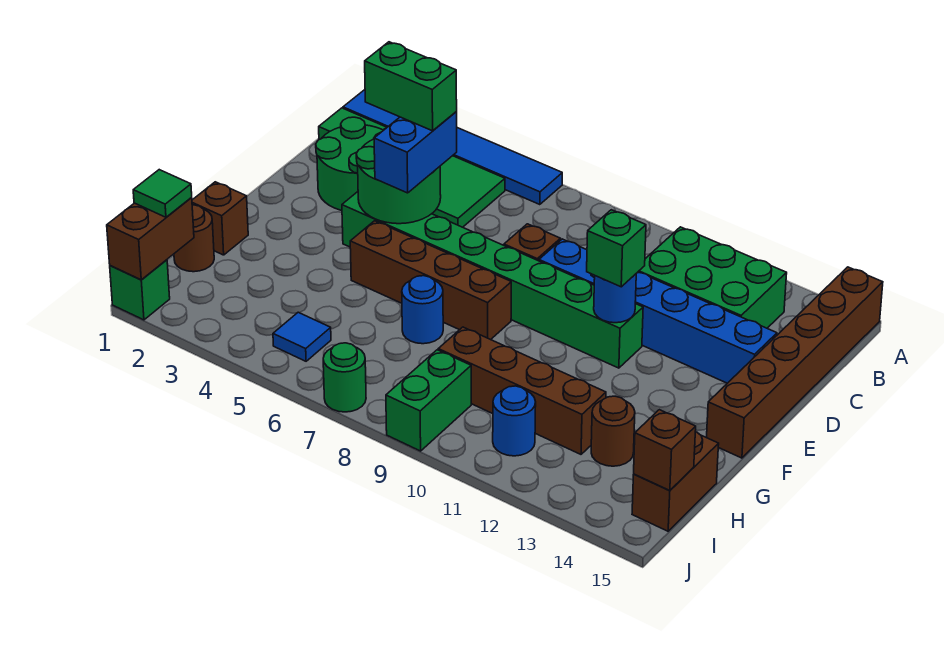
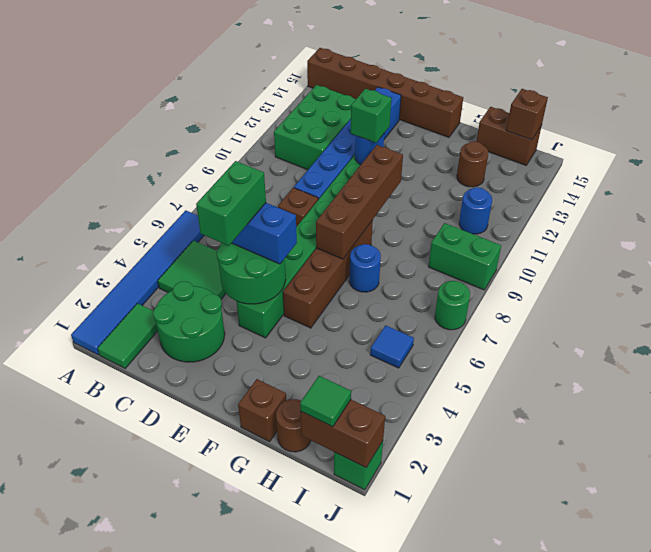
brown brick H9:H12 level 1 -> brown brick F7:F10 level 2

